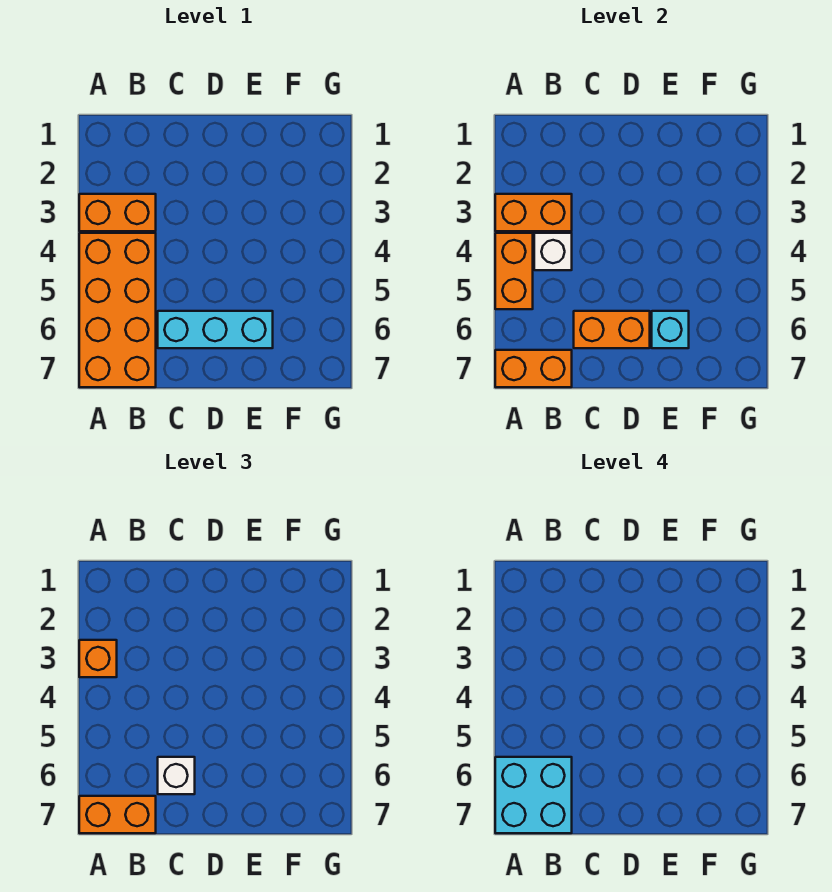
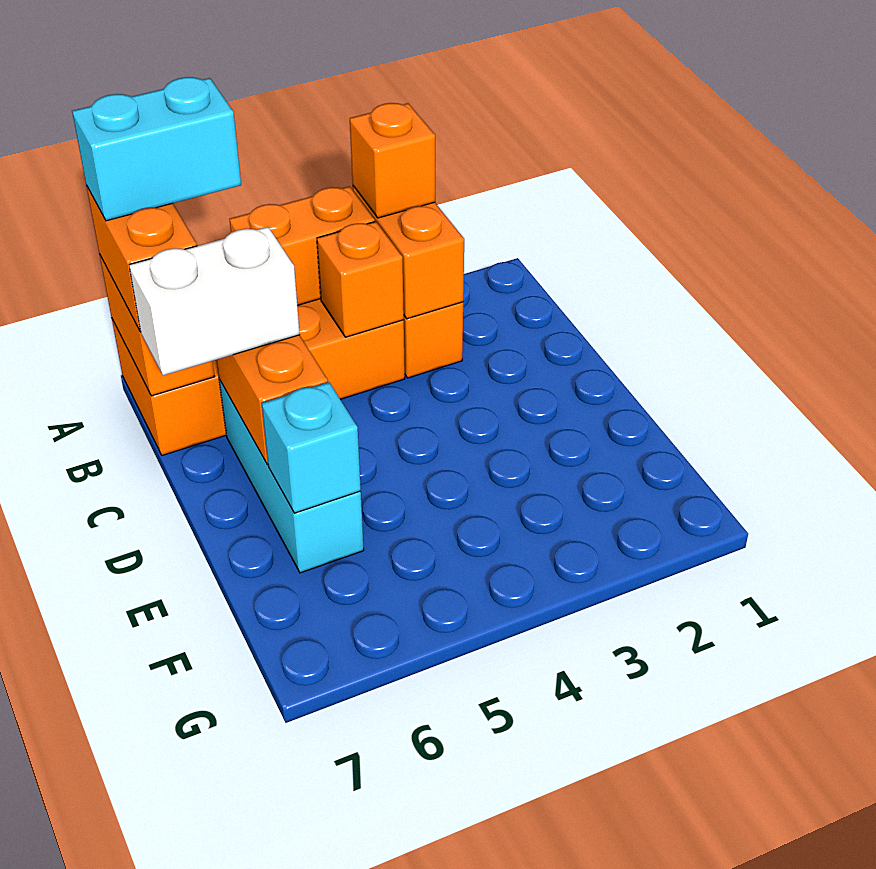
cyan brick A6:B7 level 4 -> cyan brick A6:A7 level 4
white brick B4 level 2 -> orange brick B4 level 2
white brick C6 level 3 -> white brick C6:C7 level 3

